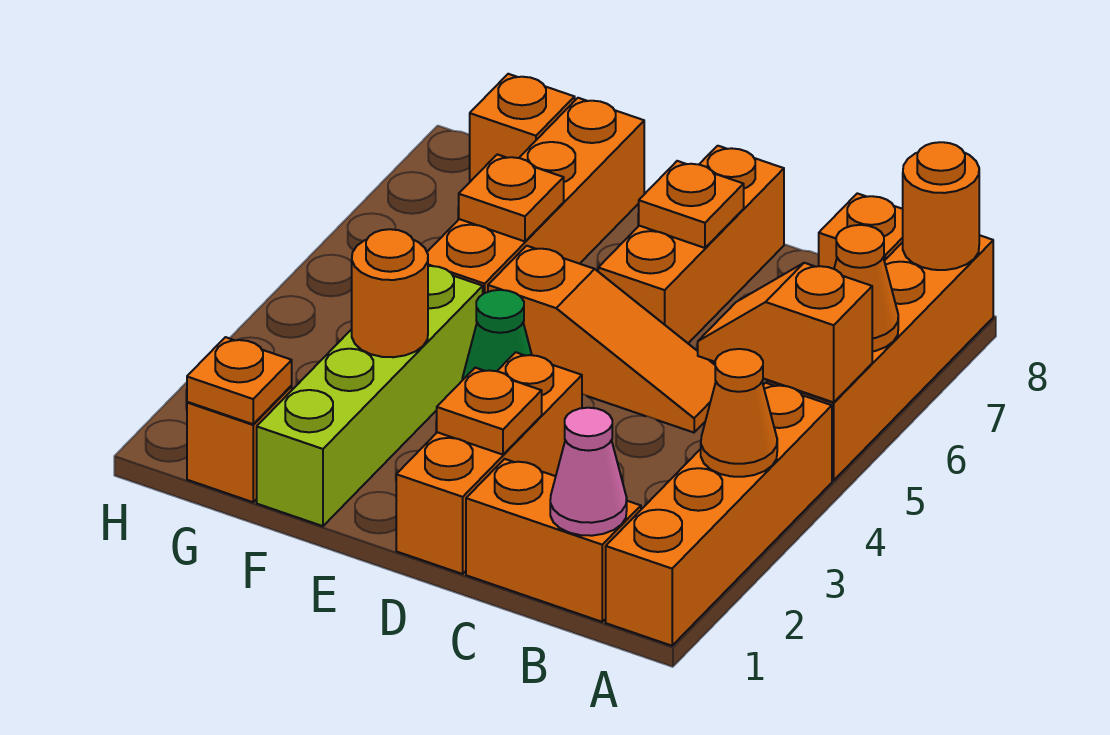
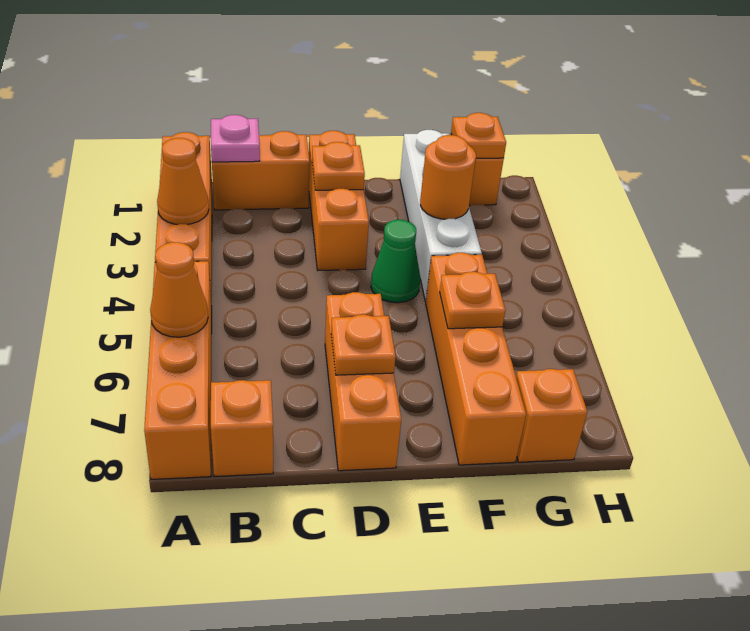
orange slope A5:B5 level 2 top A -> none
orange round brick A8 level 2 -> none
pink cone B1 level 2 -> pink plate B1 level 2
orange slope C5:E5 level 1 top E -> none
lime brick F1:F4 level 1 -> white brick F1:F4 level 1

